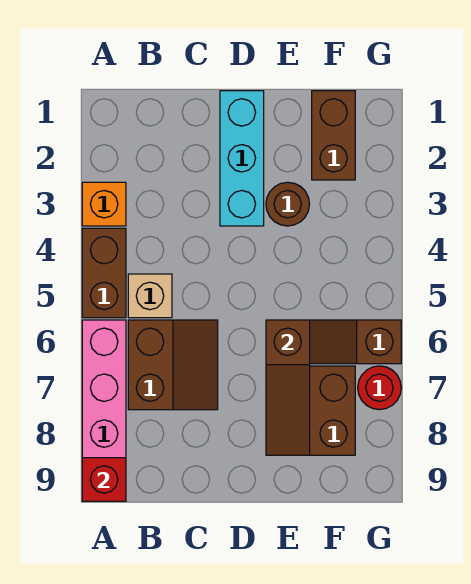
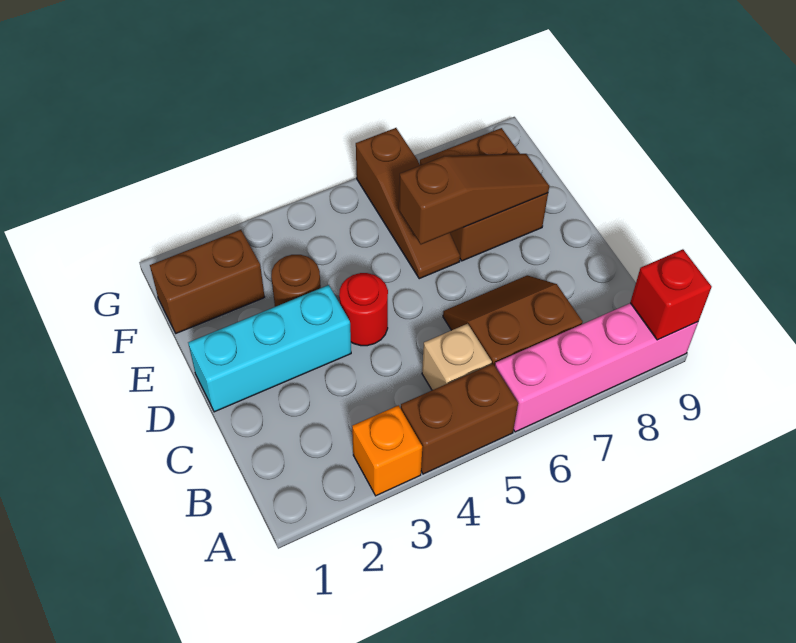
red round brick G7 level 1 -> red round brick D4 level 1

